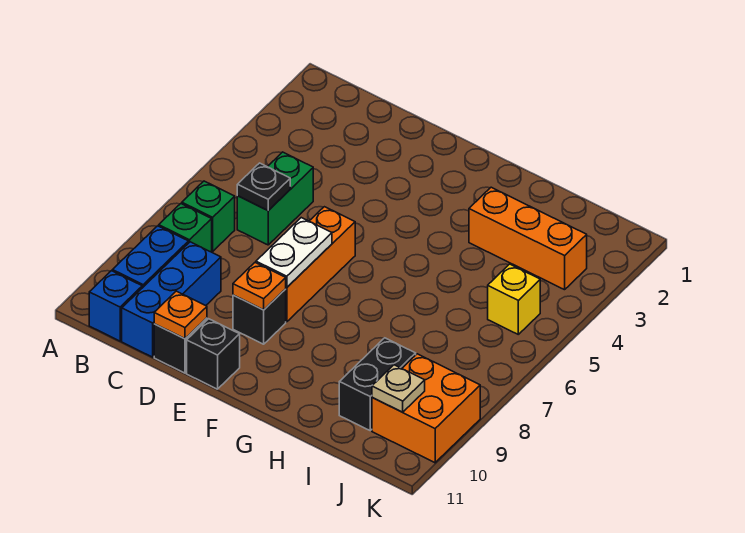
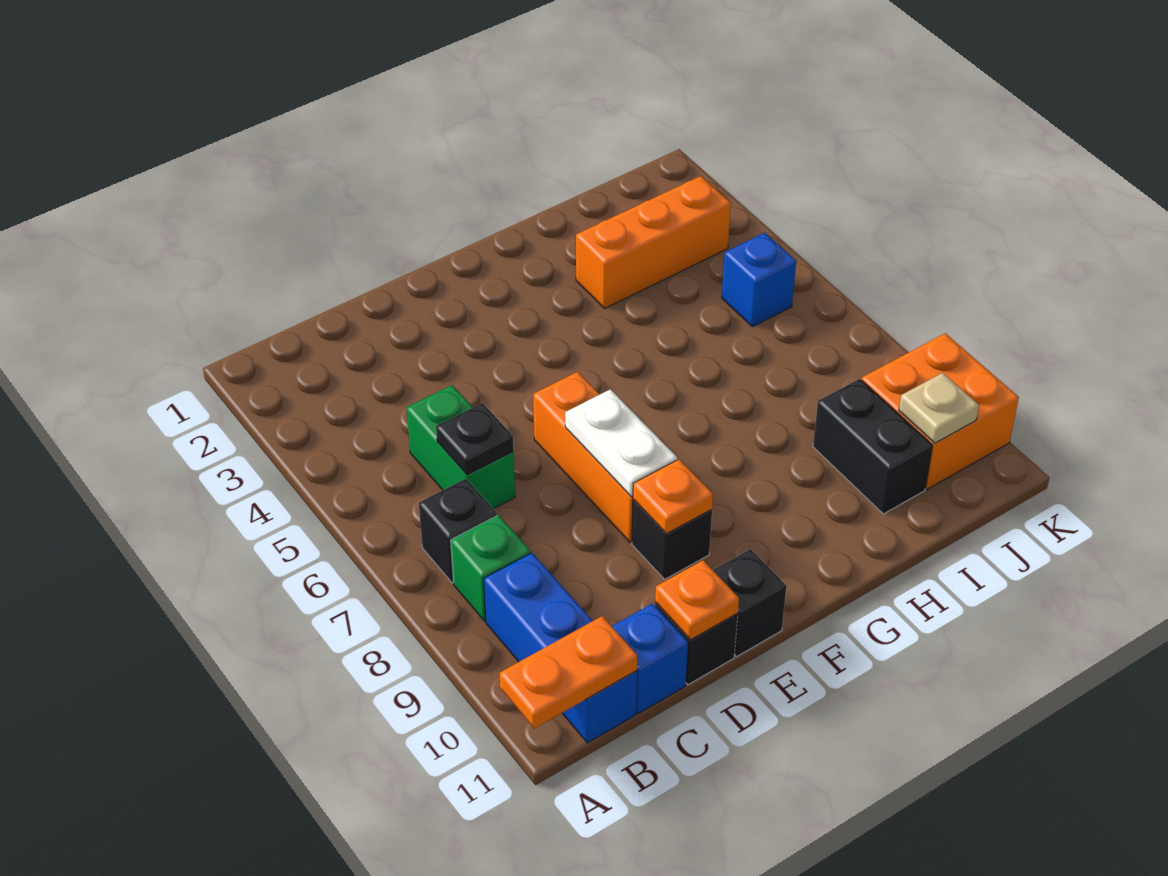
none -> orange plate A11:B11 level 2
green brick B7 level 1 -> black brick B7 level 1
blue brick C9:C11 level 1 -> blue brick C11 level 1
yellow brick J5 level 1 -> blue brick J5 level 1

